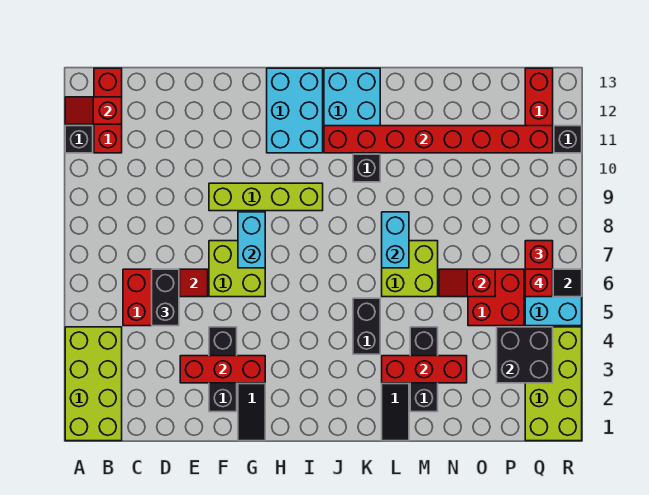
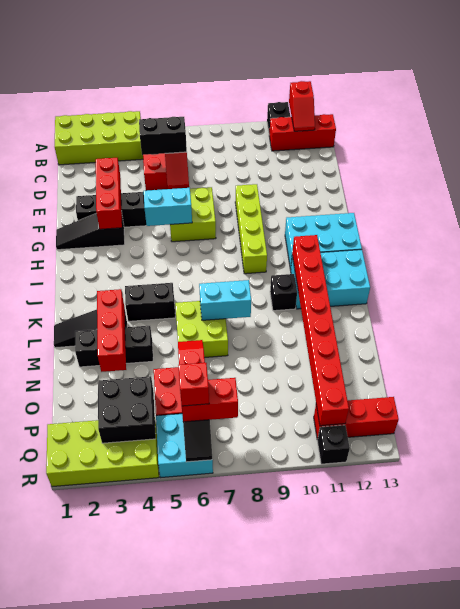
red slope A12:B12 level 2 top B -> red slope A12:B12 level 2 top A
cyan brick G7:G8 level 2 -> cyan brick G5:G6 level 2

